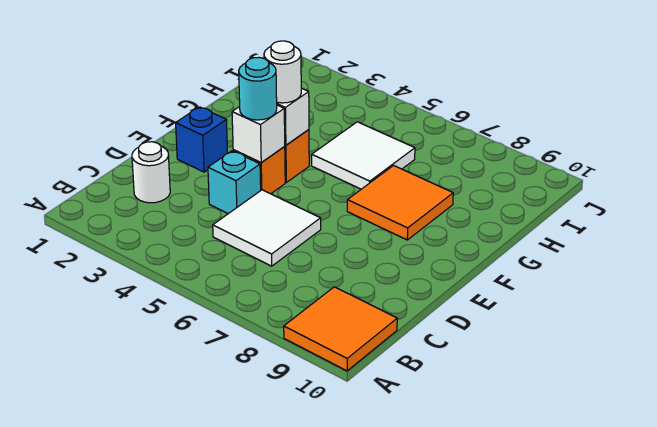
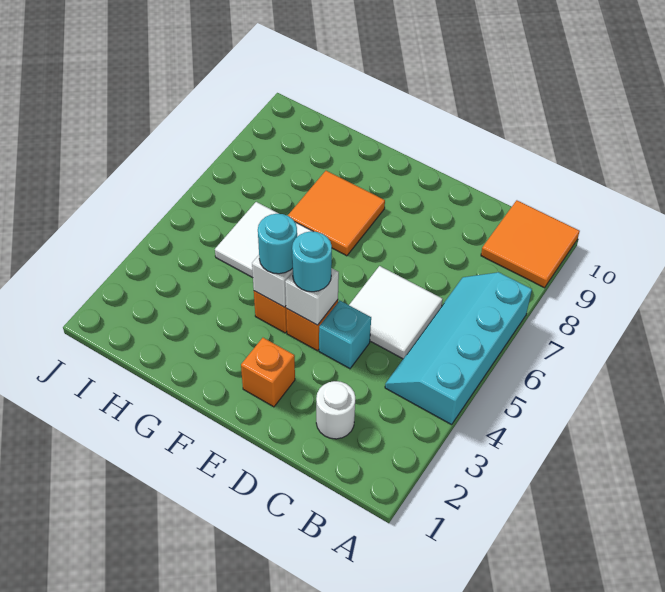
none -> cyan slope A4:B7 level 1 top A
blue brick E2 level 1 -> orange brick E2 level 1
white round brick F4 level 3 -> cyan round brick F4 level 3

